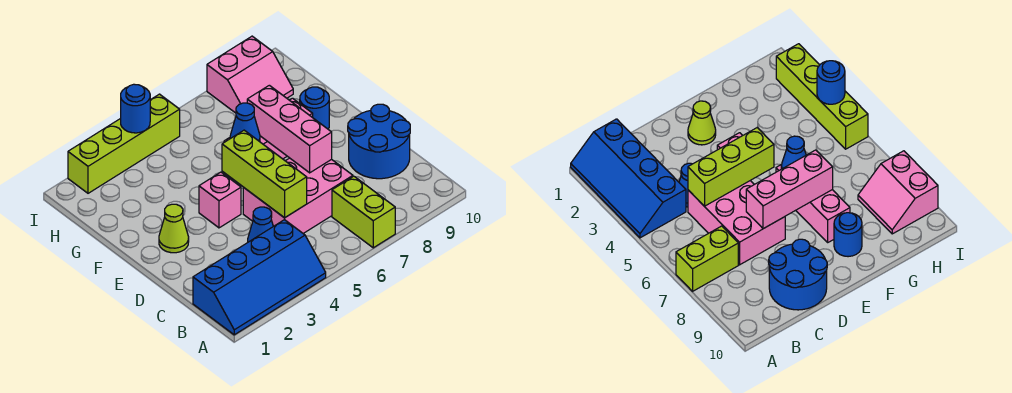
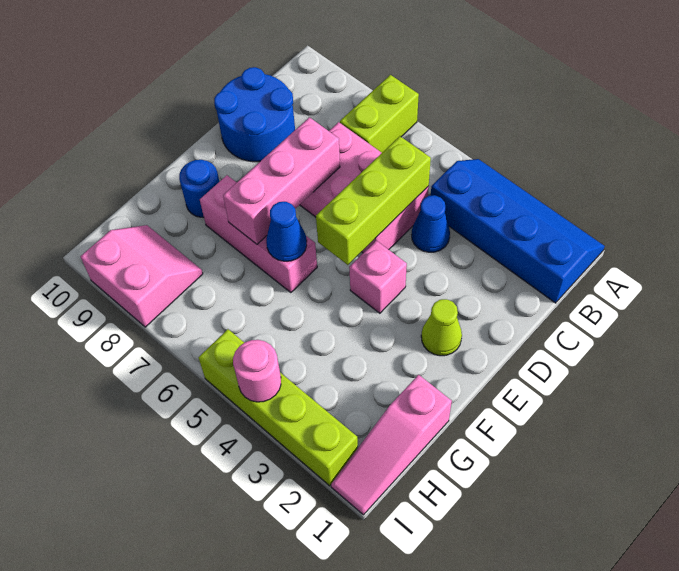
none -> pink slope G1:I1 level 1 top G
blue round brick I4 level 2 -> pink round brick I4 level 2

